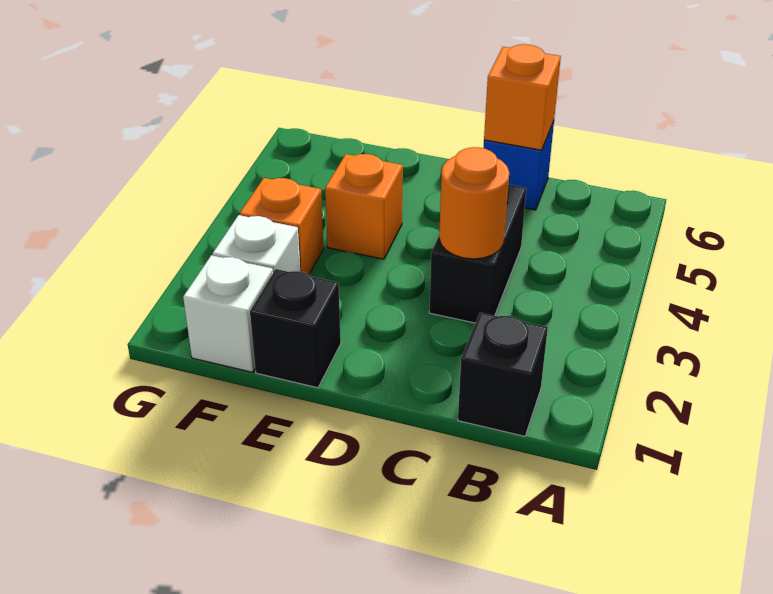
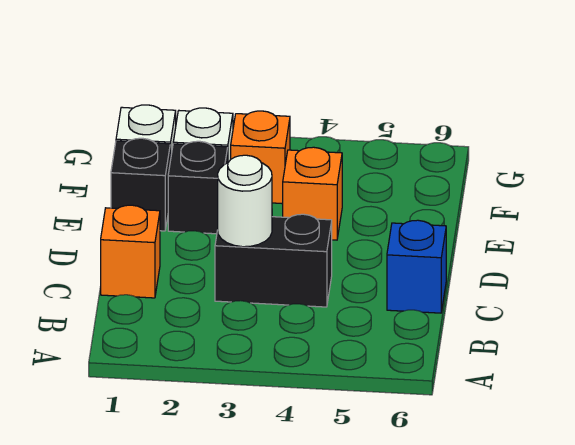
black brick B1 level 1 -> black brick E2 level 1
orange round brick C3 level 2 -> white round brick C3 level 2
orange brick C6 level 2 -> orange brick C1 level 1

